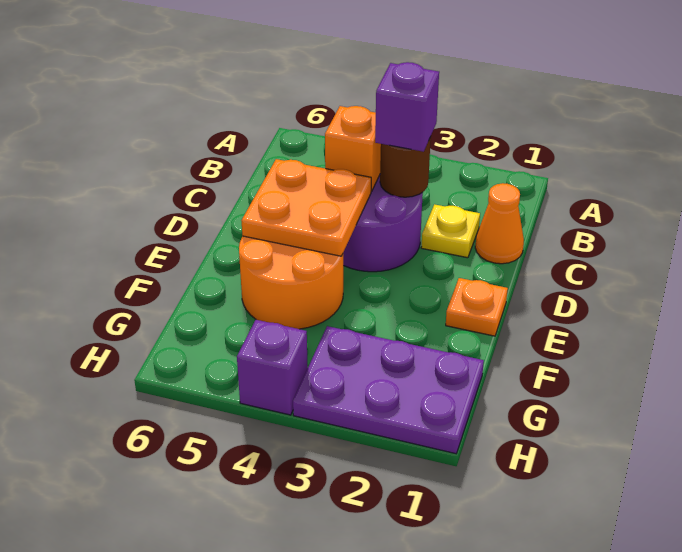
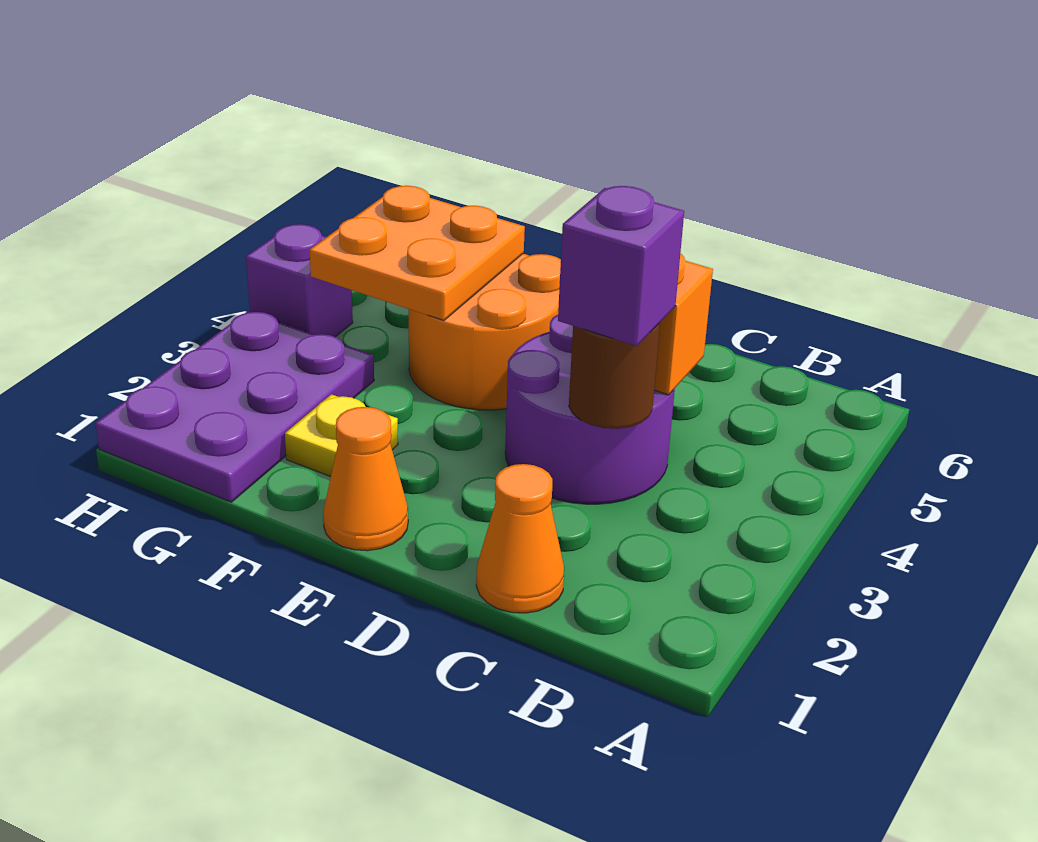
yellow plate C2 level 1 -> yellow plate F2 level 1
orange plate D4:E5 level 2 -> orange plate F4:G5 level 2
orange plate E1 level 1 -> orange cone E1 level 1

